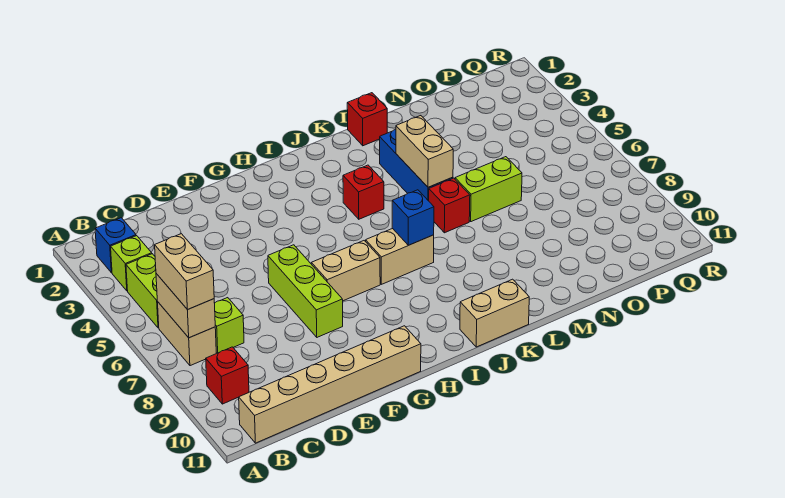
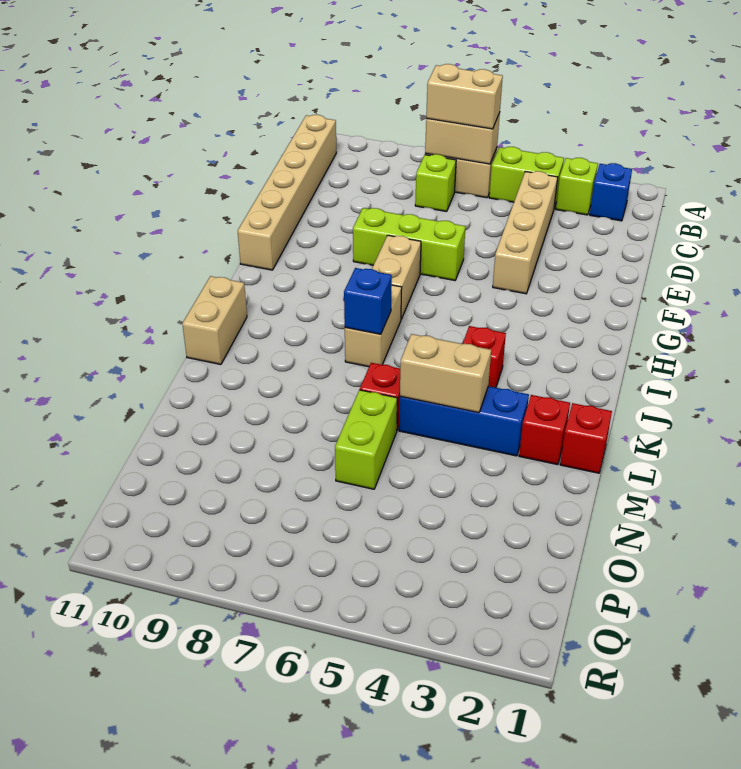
red brick B9 level 1 -> red brick L2 level 1
none -> tan brick C4:F4 level 1

